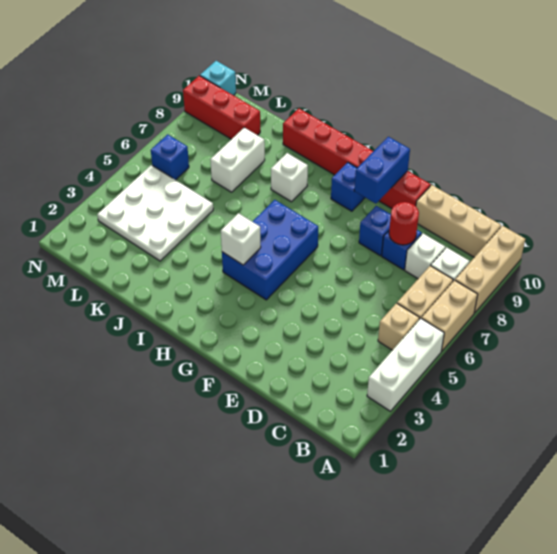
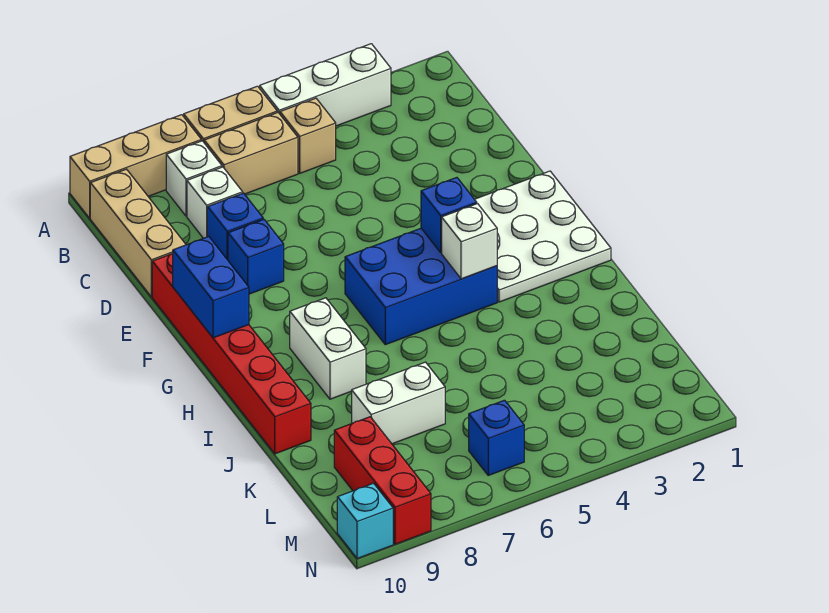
red round brick D8 level 2 -> none
blue brick F9:F10 level 2 -> blue brick F10:G10 level 2
blue brick G9 level 1 -> blue brick G4 level 2
white brick I8 level 1 -> white brick H8:I8 level 1
white plate K3:M5 level 1 -> white plate F1:H3 level 1

